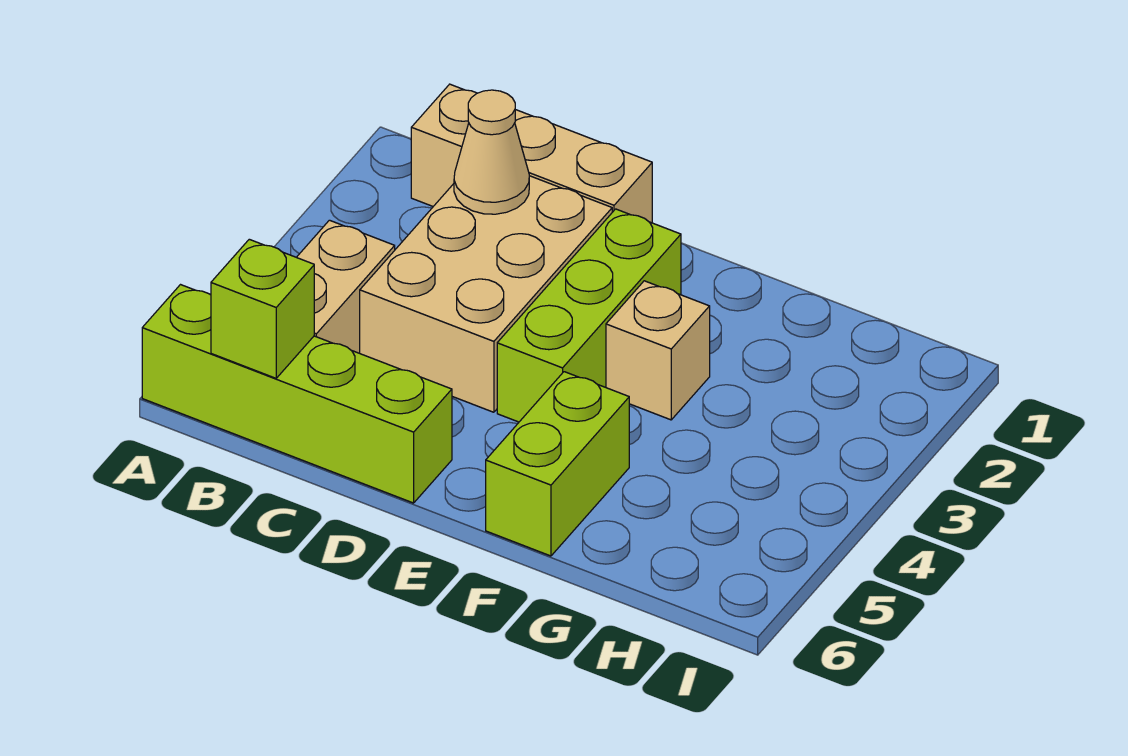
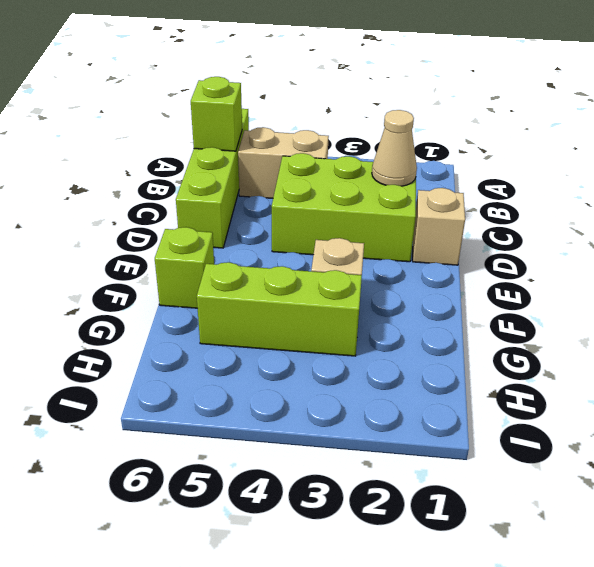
tan brick B1:D1 level 1 -> tan brick D1 level 1
tan brick C2:D4 level 1 -> lime brick C2:D4 level 1
lime brick E2:E4 level 1 -> lime brick G3:G5 level 1
lime brick F5:F6 level 1 -> lime brick F6 level 1

